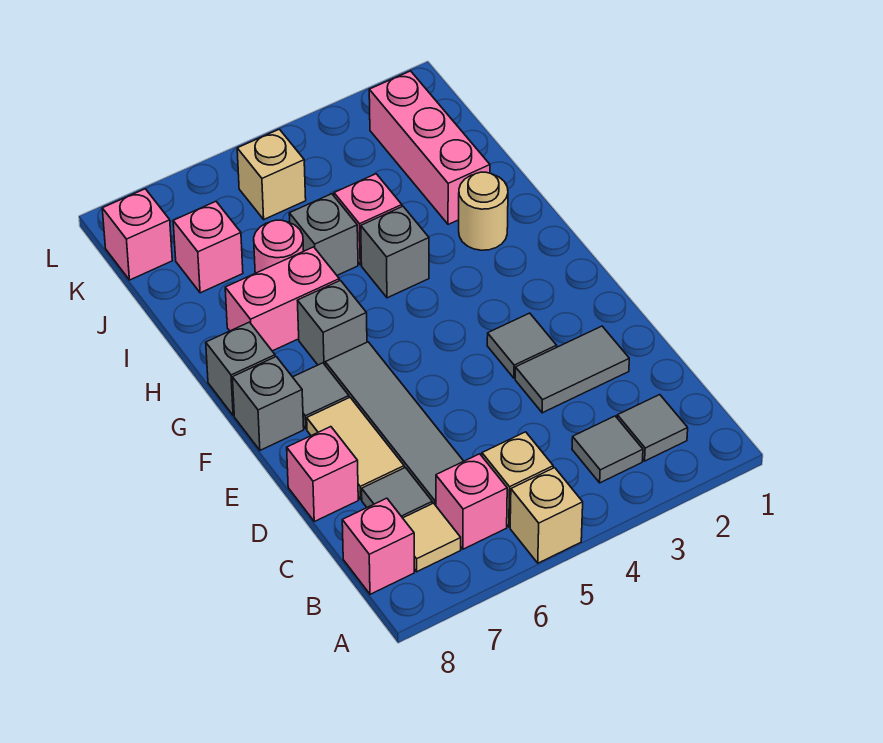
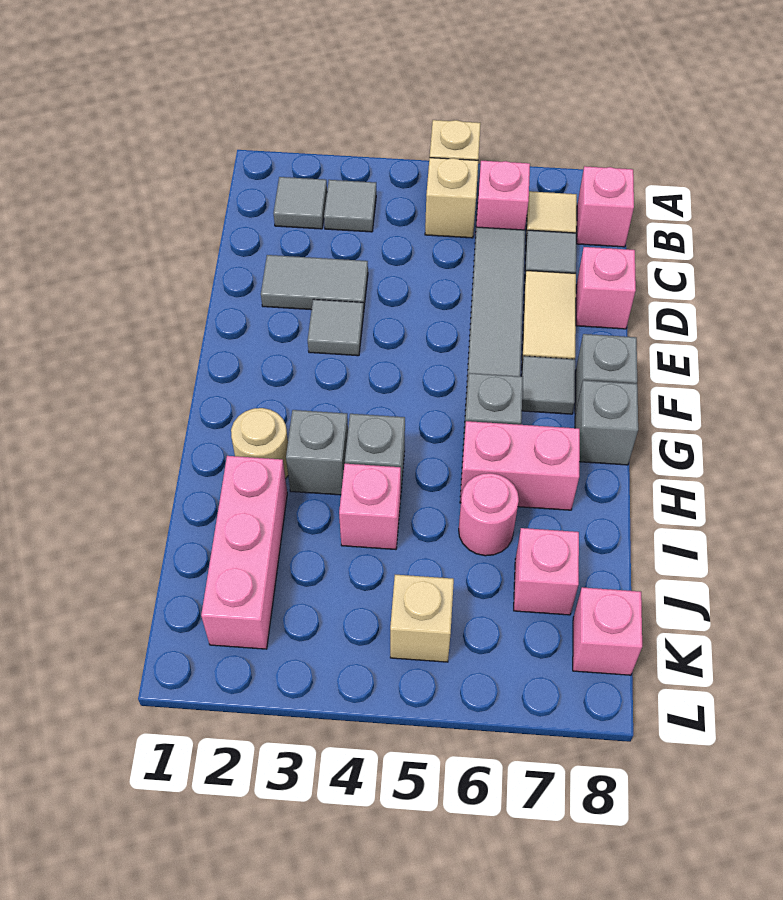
grey brick I5 level 1 -> grey brick H3 level 1

